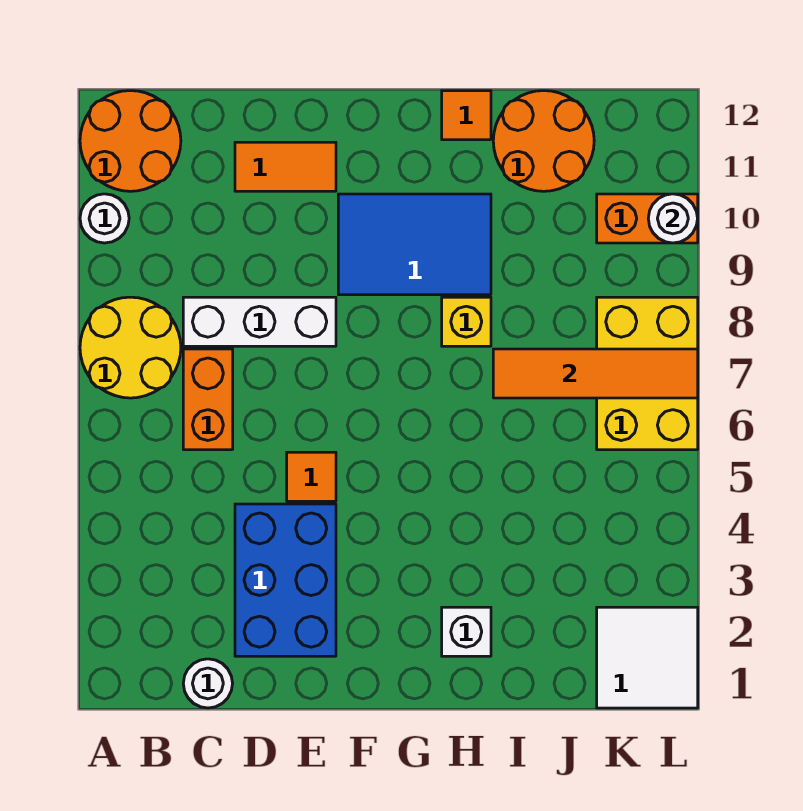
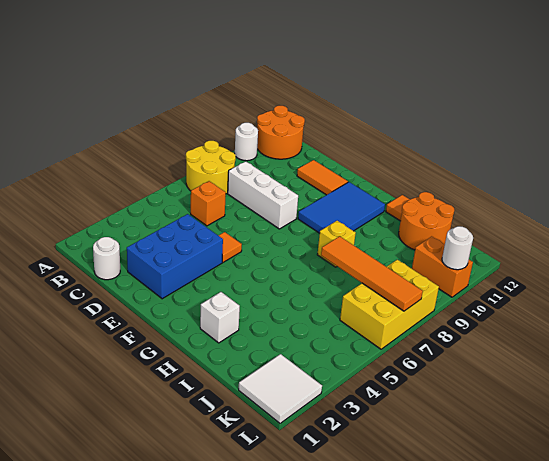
orange brick C6:C7 level 1 -> orange brick C6 level 1
blue tile F9:H10 level 1 -> blue tile F9:G11 level 1

